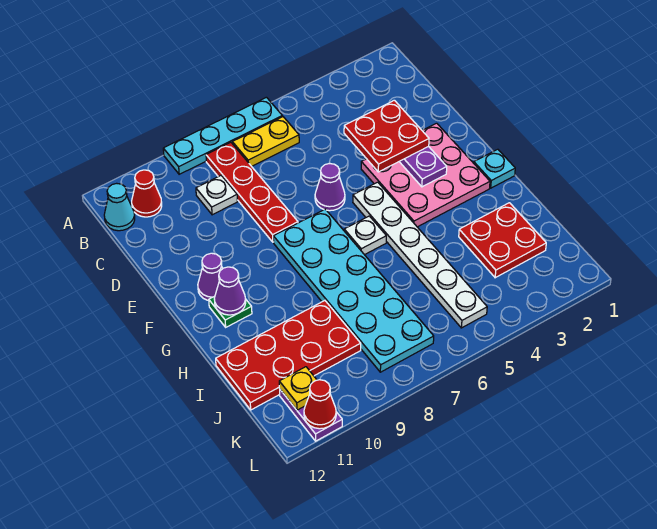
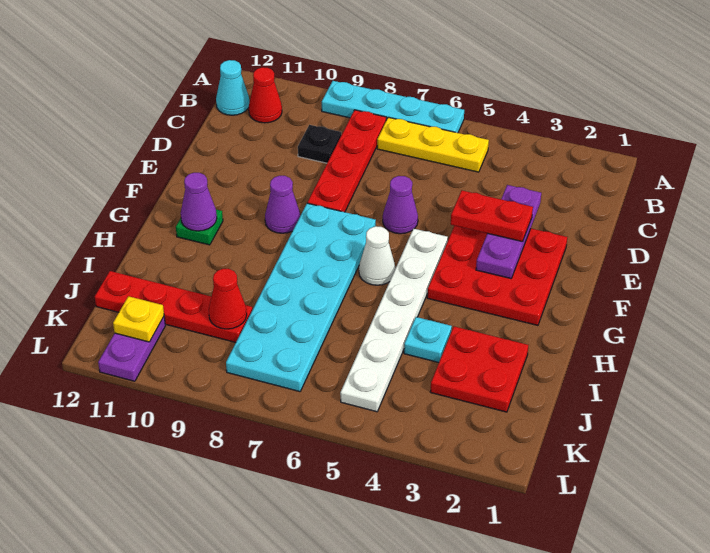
yellow plate B6:B7 level 1 -> yellow plate B5:B7 level 1
white plate C9 level 1 -> black plate C9 level 1
red plate D3:E4 level 3 -> red plate E3:E4 level 3
pink plate E2:G4 level 1 -> red plate E2:G4 level 1
purple cone F11 level 1 -> purple cone F9 level 1
cyan plate G1 level 1 -> cyan plate I4 level 1
white plate G6 level 1 -> white cone G6 level 1
red plate I9:J12 level 1 -> red plate J9:J12 level 1
red cone L11 level 2 -> red cone J9 level 2

